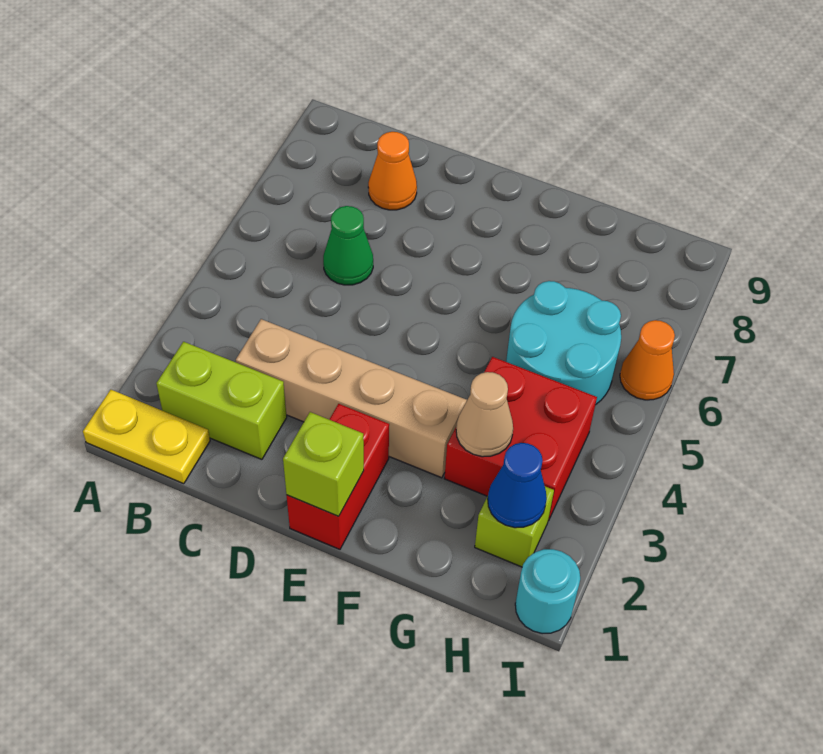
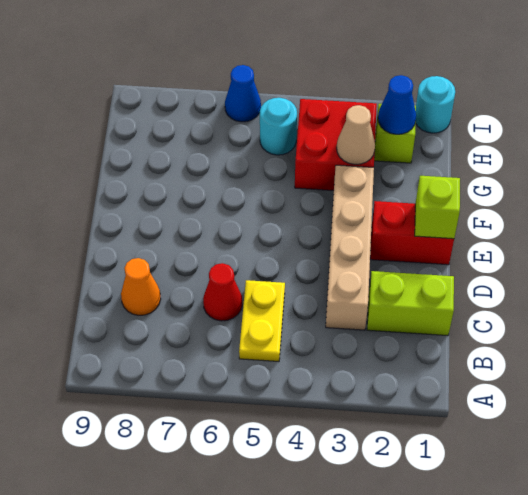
yellow plate A1:B1 level 1 -> yellow plate B5:C5 level 1
lime brick B2:C2 level 1 -> lime brick C1:C2 level 1
green cone C6 level 1 -> red cone C6 level 1
cyan round brick G5:H6 level 1 -> cyan round brick H5 level 1
orange cone I6 level 1 -> blue cone I6 level 1

